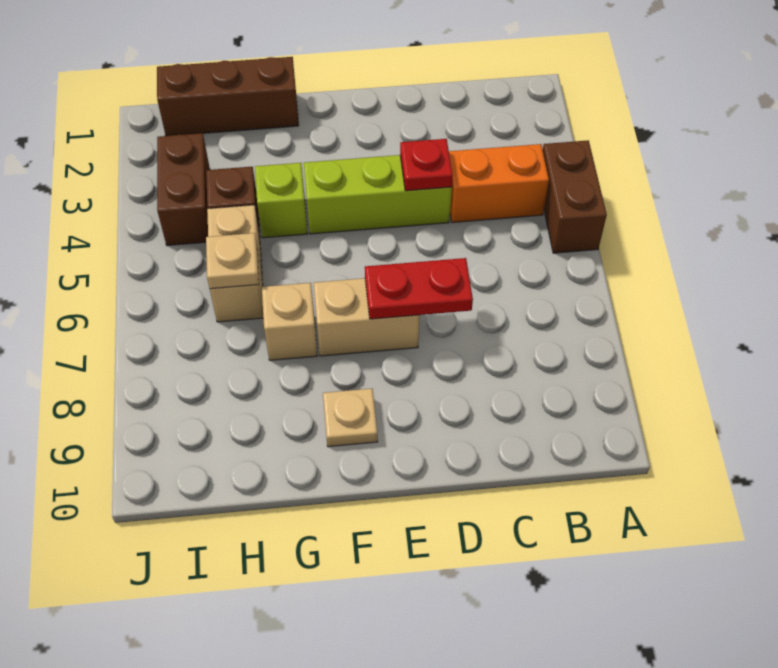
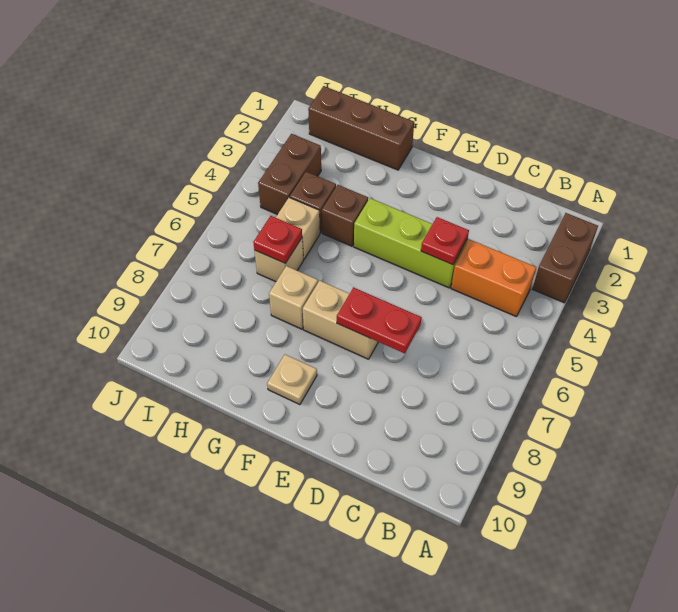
brown brick A4:A5 level 1 -> brown brick A2:A3 level 1
lime brick G4 level 1 -> brown brick G4 level 1
tan plate H6 level 2 -> red plate H6 level 2

